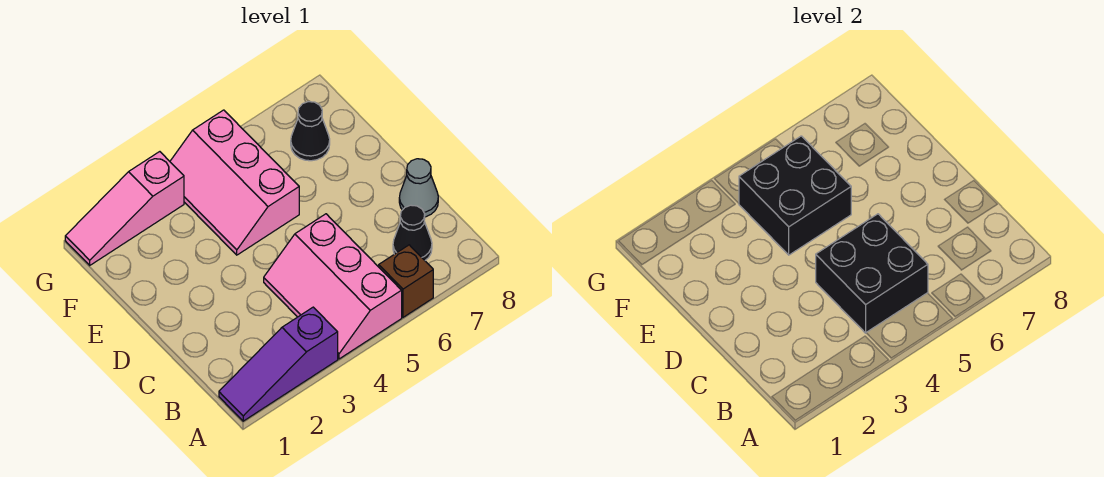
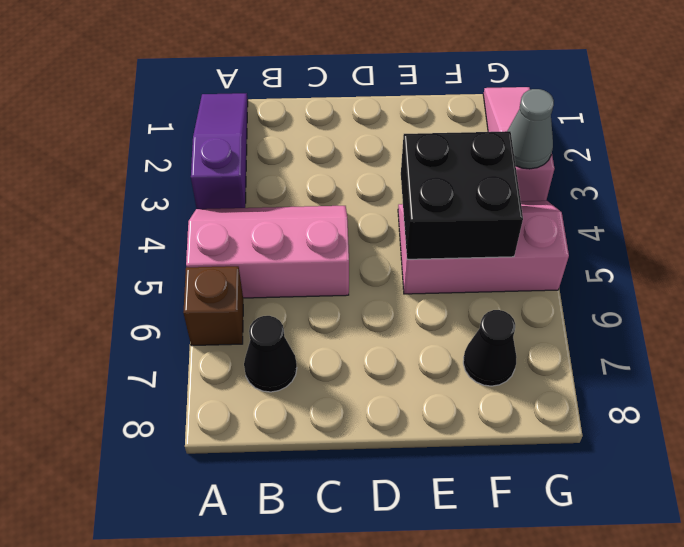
black brick B4:C5 level 2 -> none
grey cone C8 level 1 -> grey cone G3 level 2

